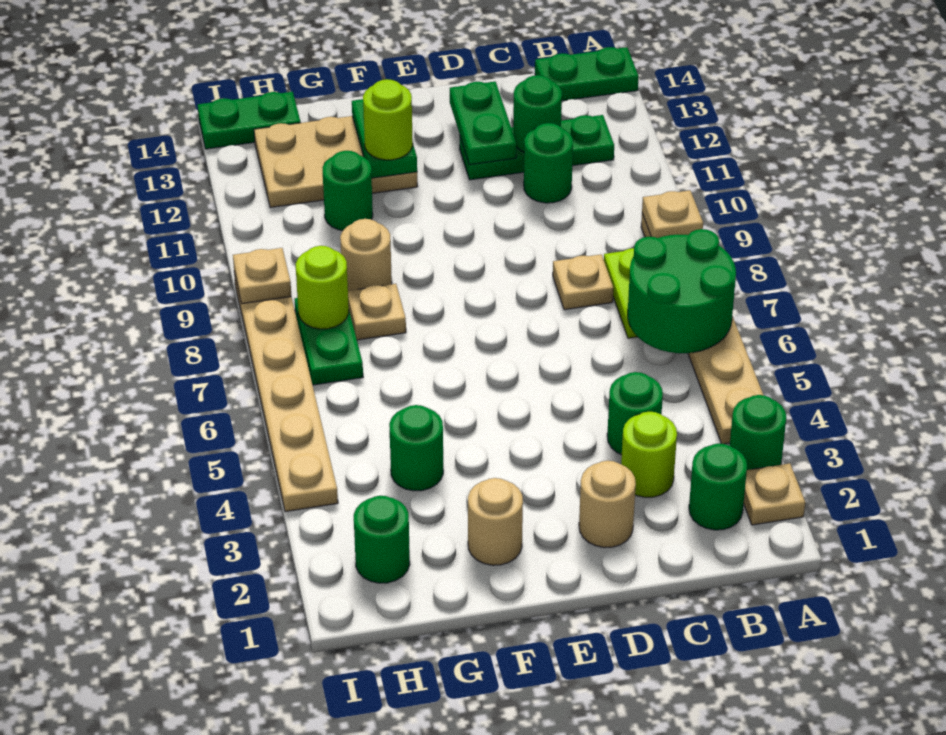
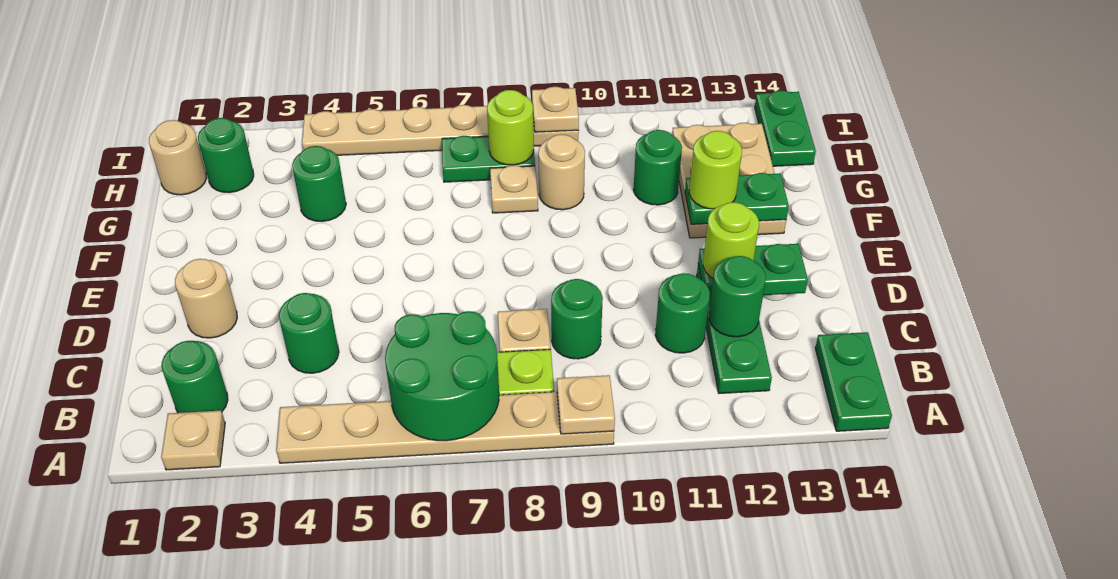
green round brick A3 level 1 -> green round brick C9 level 1
lime round brick C3 level 1 -> lime round brick D12 level 3
tan round brick F2 level 1 -> tan round brick H1 level 1

